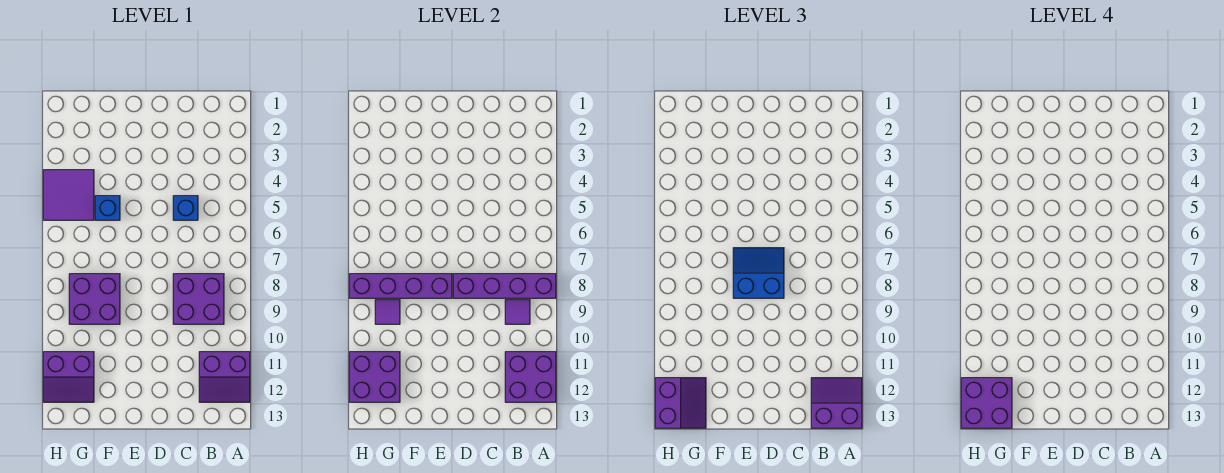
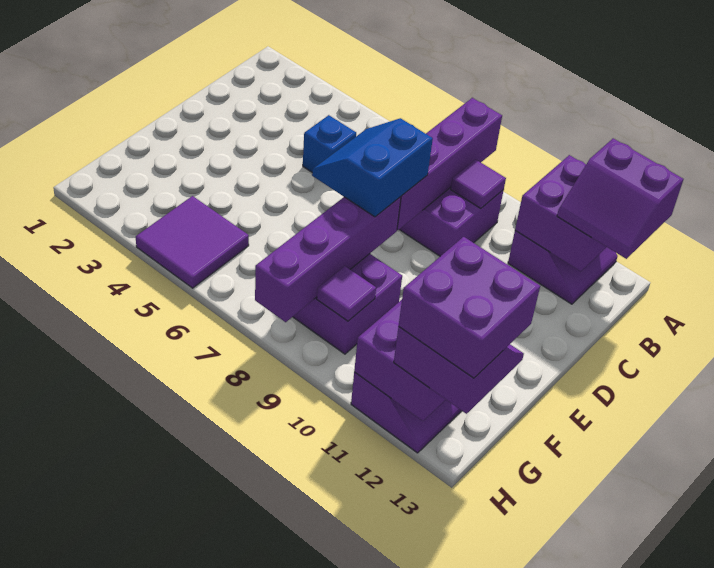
purple slope A12:B13 level 3 top 13 -> purple slope A12:B13 level 3 top A
blue brick F5 level 1 -> none

